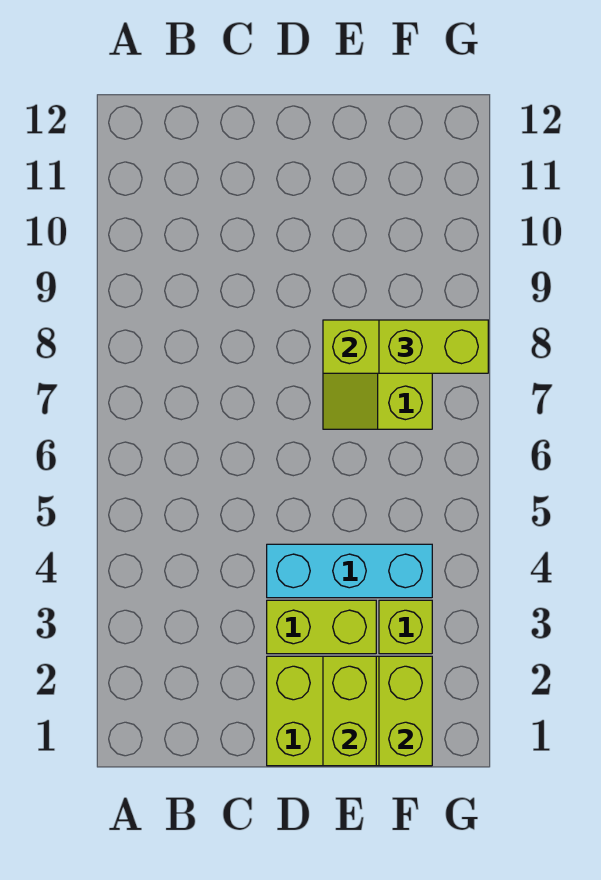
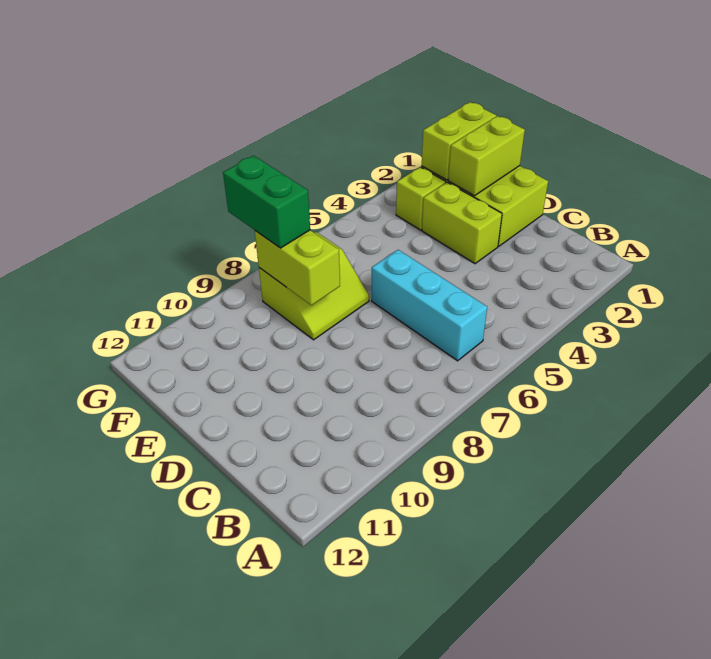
cyan brick D4:F4 level 1 -> cyan brick B6:D6 level 1
lime brick F8:G8 level 3 -> green brick F8:G8 level 3

